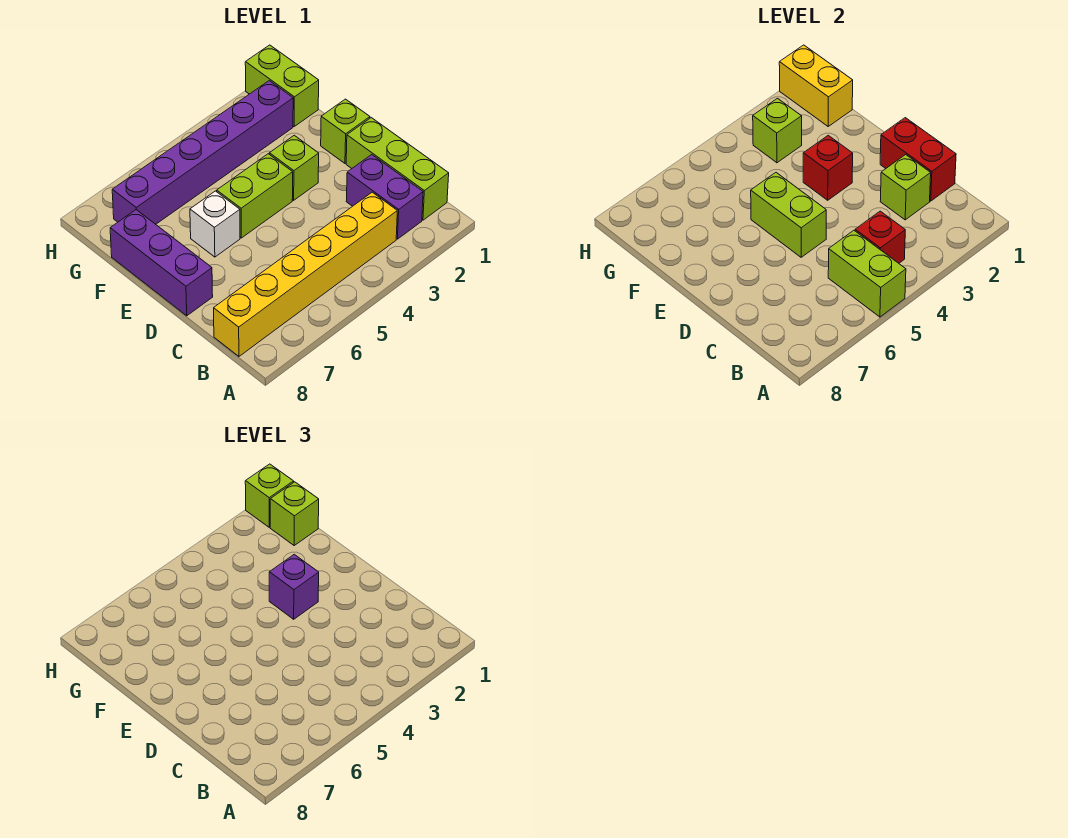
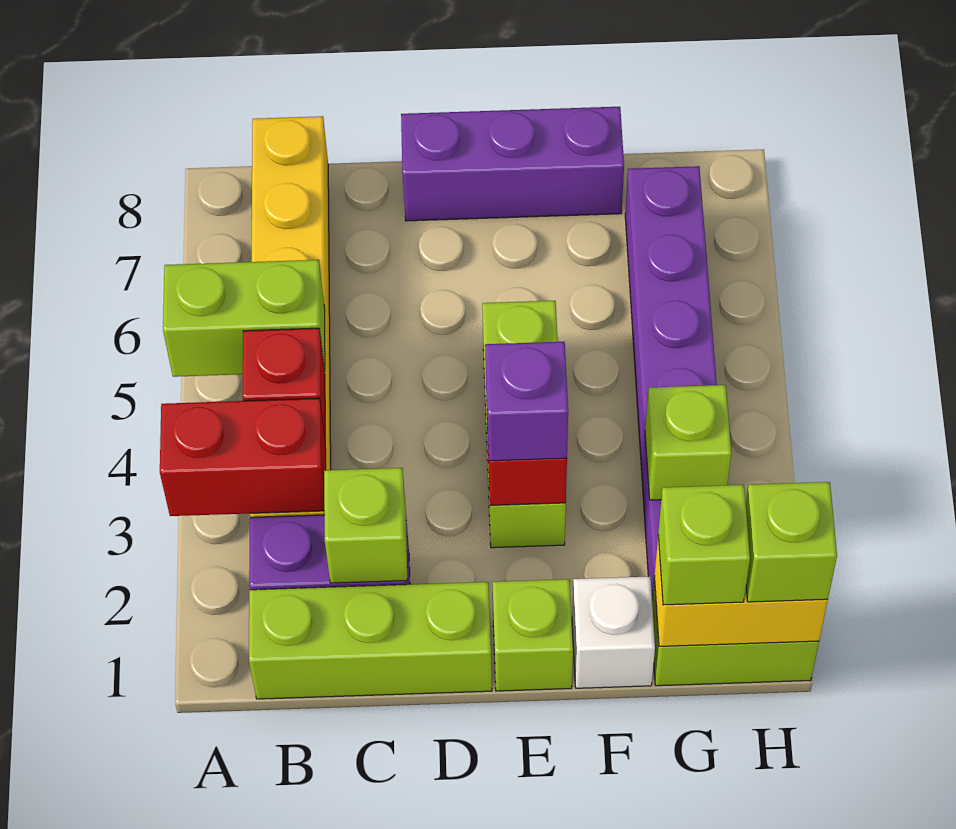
red brick C1:D1 level 2 -> red brick A3:B3 level 2
lime brick D5:E5 level 2 -> none
white brick E6 level 1 -> white brick F1 level 1

